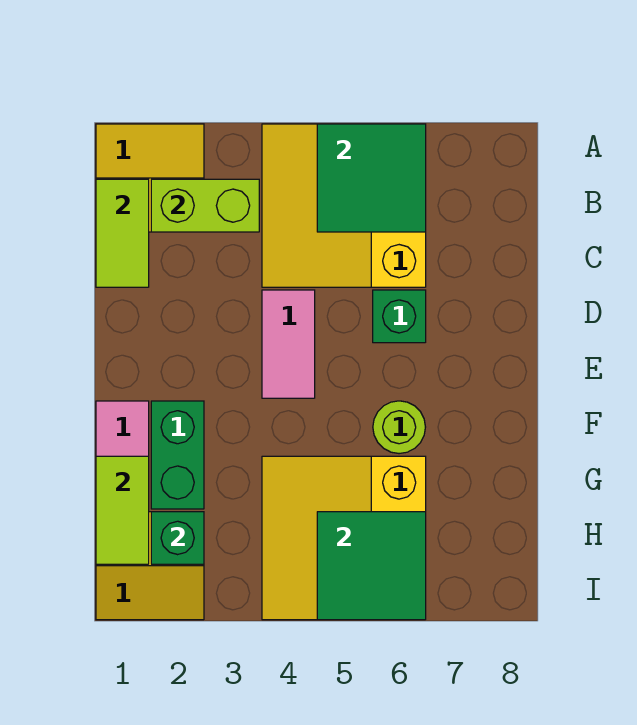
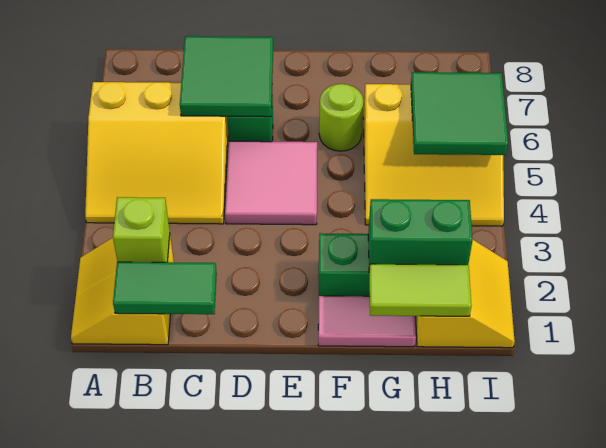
green tile A5:B6 level 2 -> green tile C6:D7 level 2
lime tile B1:C1 level 2 -> green tile B1:C1 level 2
lime brick B2:B3 level 2 -> lime brick B2 level 2
pink tile D4:E4 level 1 -> pink tile D4:E5 level 1
green brick H2 level 2 -> green brick G2:H2 level 2

